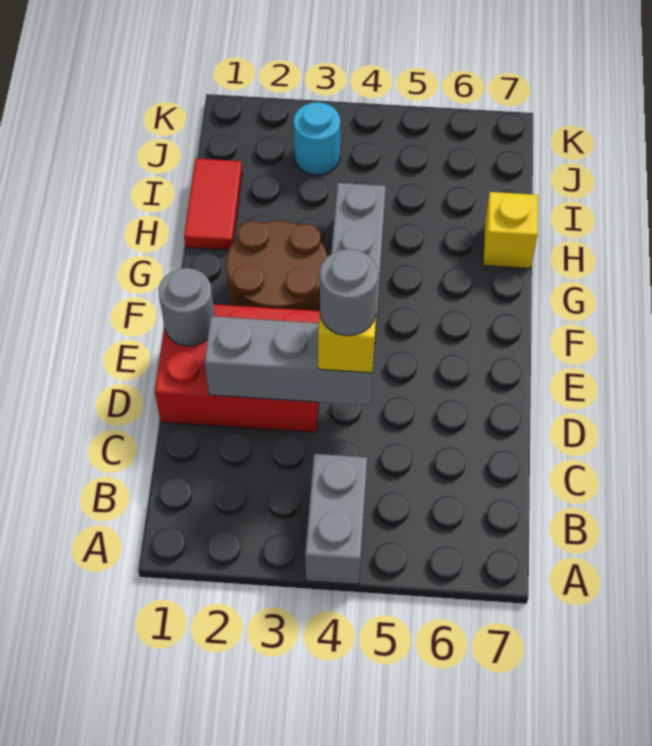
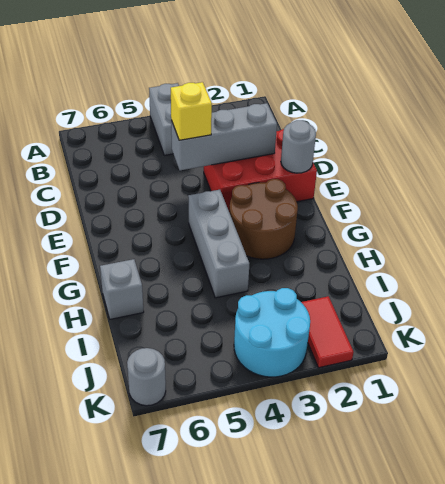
grey round brick D4 level 4 -> grey round brick K7 level 1
red tile H1:I1 level 1 -> red tile J2:K2 level 1
yellow brick H7 level 1 -> grey brick H7 level 1
cyan round brick J3 level 1 -> cyan round brick J3:K4 level 1

